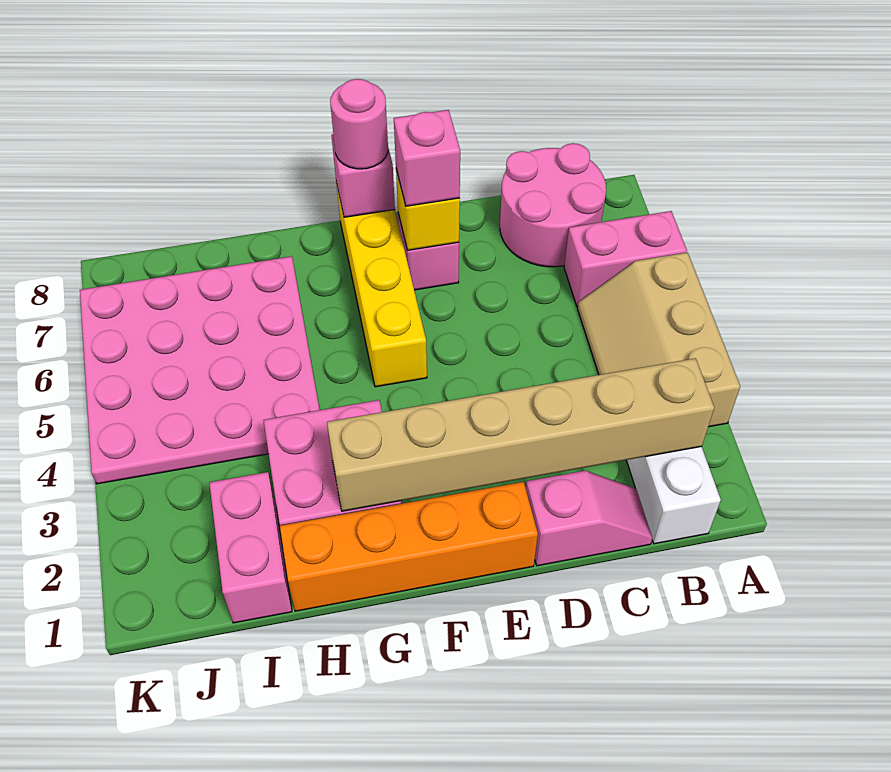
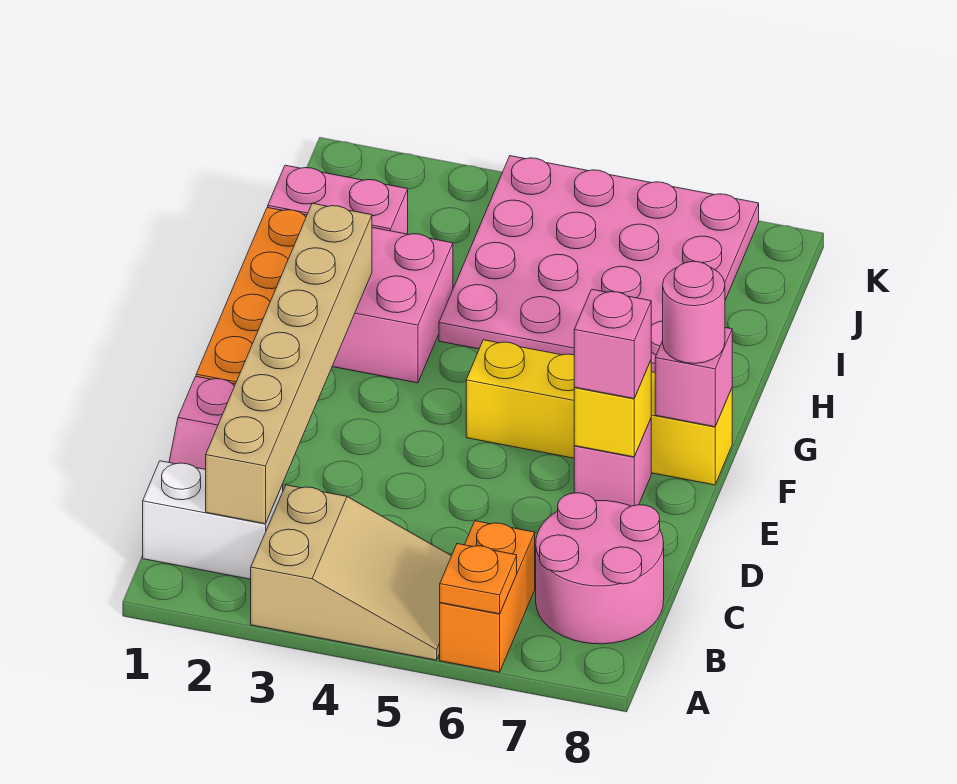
tan slope A3:B5 level 1 top A -> tan slope A3:B5 level 1 top 3
pink brick A6:B6 level 1 -> orange brick A6:B6 level 1
none -> orange plate A6 level 2

